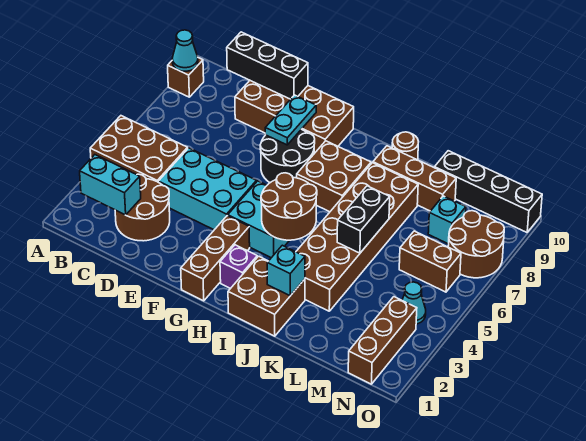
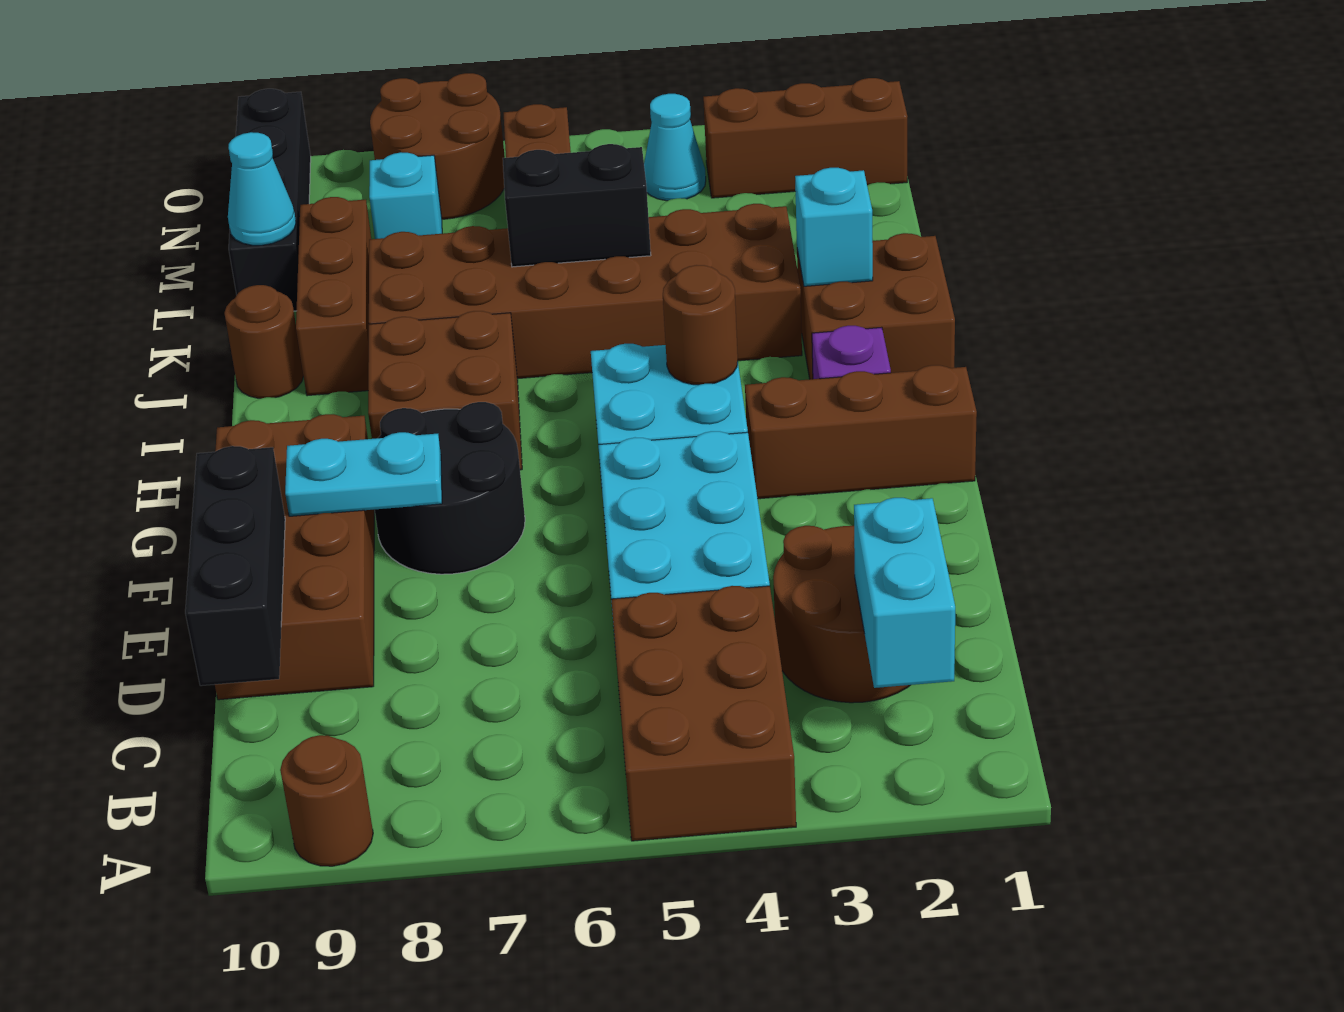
brown brick A9 level 1 -> brown round brick A9 level 1
cyan cone A9 level 2 -> cyan cone L10 level 2
brown round brick H4:I5 level 2 -> brown round brick H4 level 2

